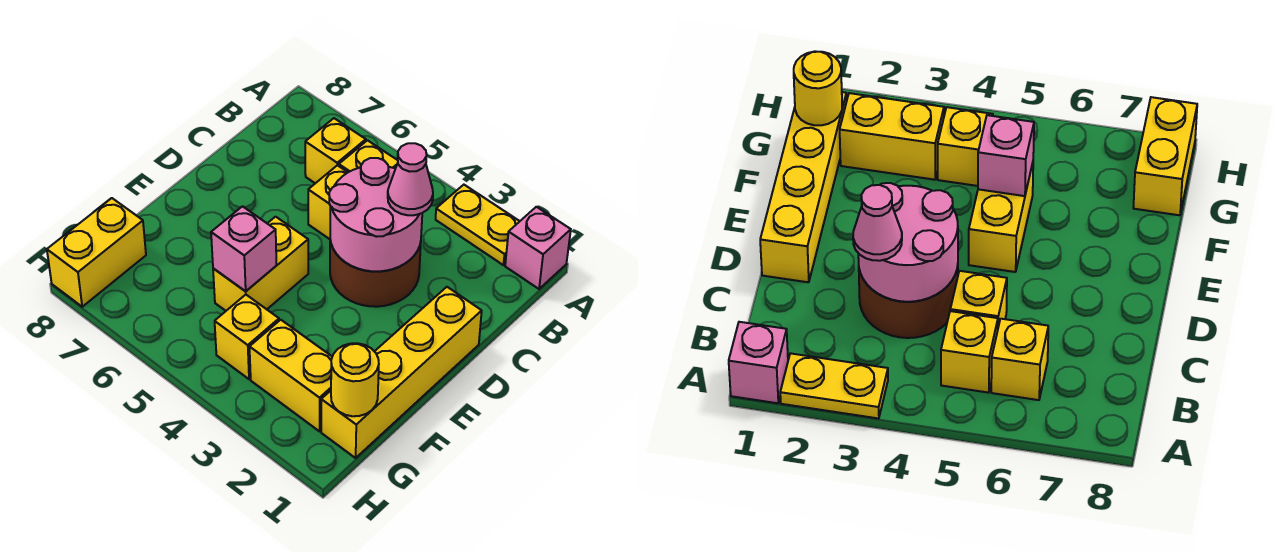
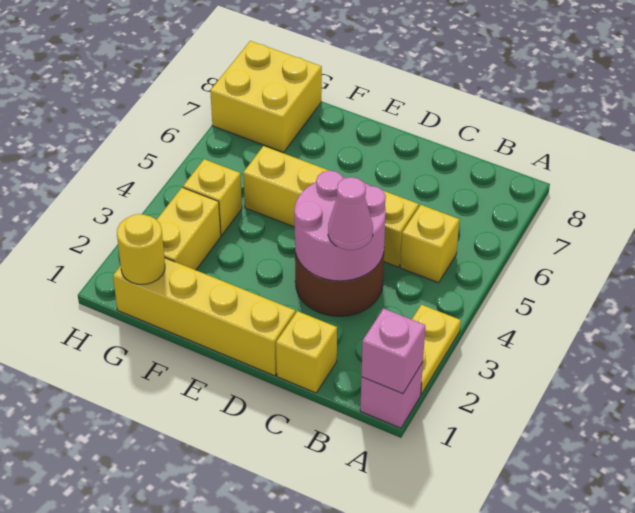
yellow brick B6 level 1 -> yellow brick C1 level 1
pink brick F5 level 2 -> pink brick A1 level 2
yellow brick G8:H8 level 1 -> yellow brick G7:H8 level 1

